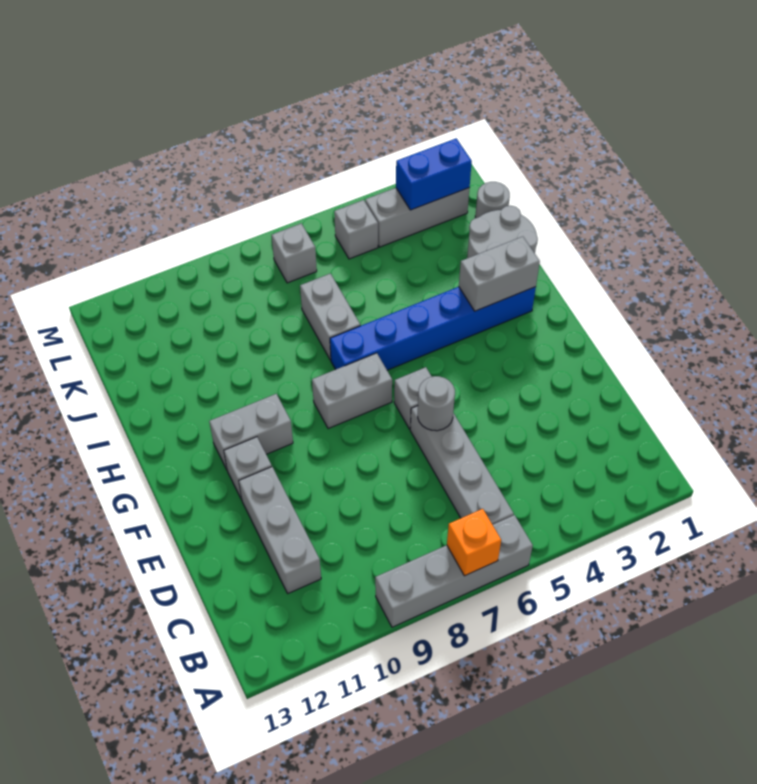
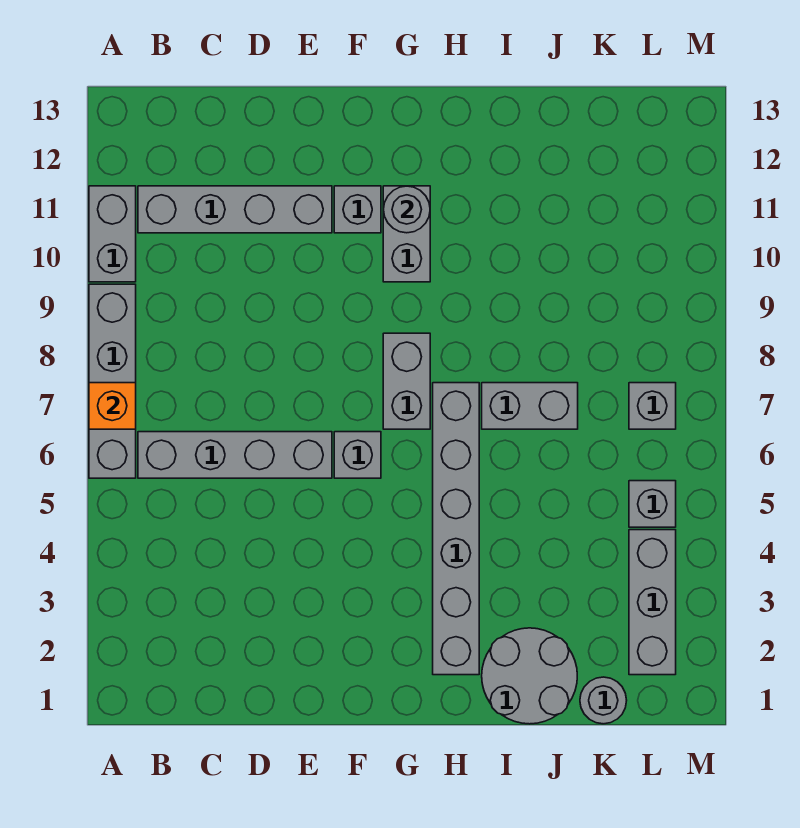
grey brick C11:E11 level 1 -> grey brick B11:E11 level 1
grey round brick E6 level 2 -> grey round brick G11 level 2
blue brick H2:H7 level 1 -> grey brick H2:H7 level 1
grey brick H2:H3 level 2 -> grey brick A10:A11 level 1
blue brick L2:L3 level 2 -> none

